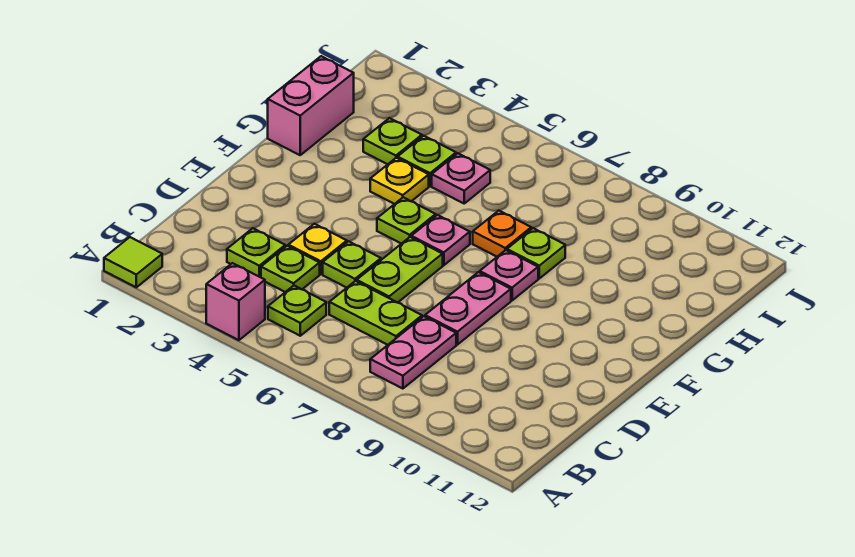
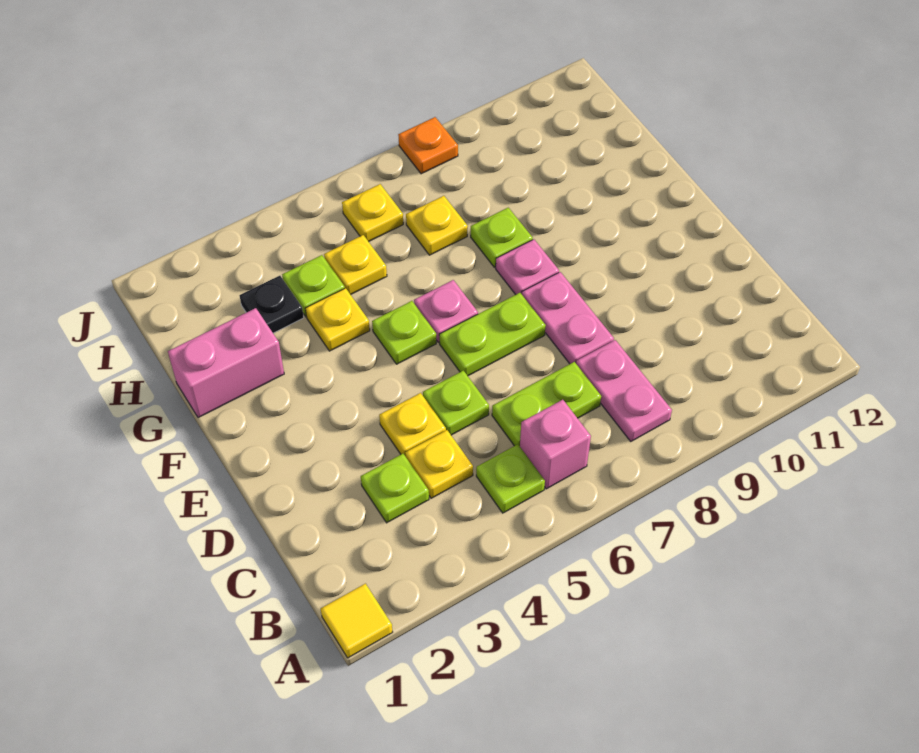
lime tile A1 level 1 -> yellow tile A1 level 1
pink brick A4 level 1 -> pink brick B6 level 1
lime plate C4 level 1 -> yellow plate C4 level 1
lime plate D6:E6 level 1 -> lime plate E6:E7 level 1
pink brick G1:H1 level 1 -> pink brick G1:G2 level 1
orange plate G7 level 1 -> orange plate J8 level 1
lime plate H3 level 1 -> black plate H3 level 1
pink plate H5 level 1 -> yellow plate H5 level 1
none -> yellow plate H7 level 1
none -> yellow plate I6 level 1

